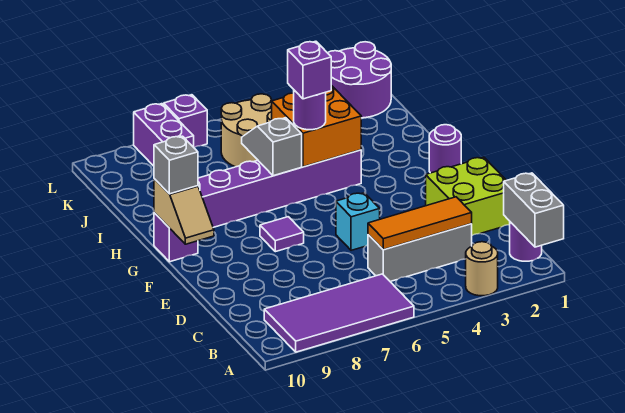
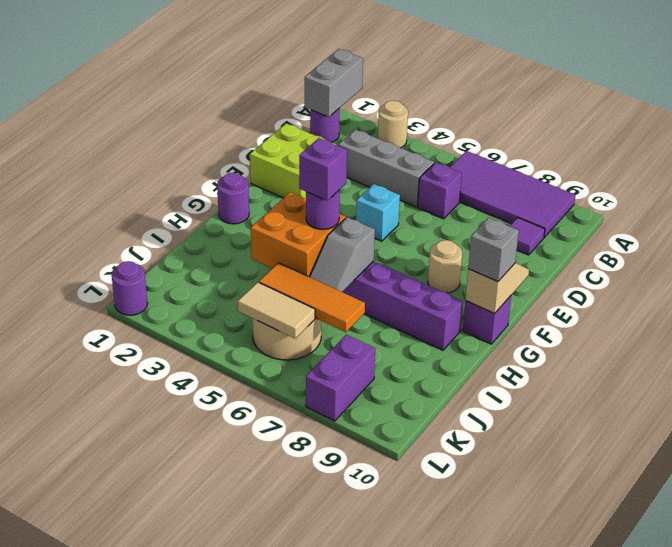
orange tile C3:C5 level 2 -> orange tile J5:J7 level 2
purple tile F7 level 1 -> purple tile C9 level 1
none -> tan round brick F8 level 1
purple round brick K1:L2 level 1 -> purple round brick L1 level 1
none -> tan tile K5:K6 level 2
purple brick L7 level 1 -> purple brick C6 level 1

